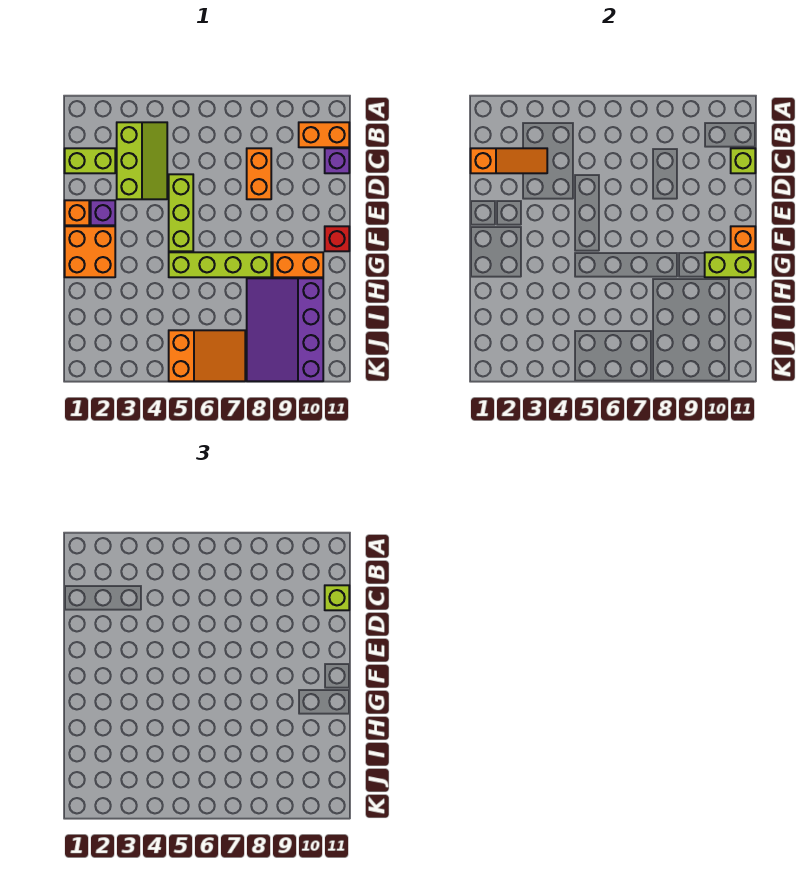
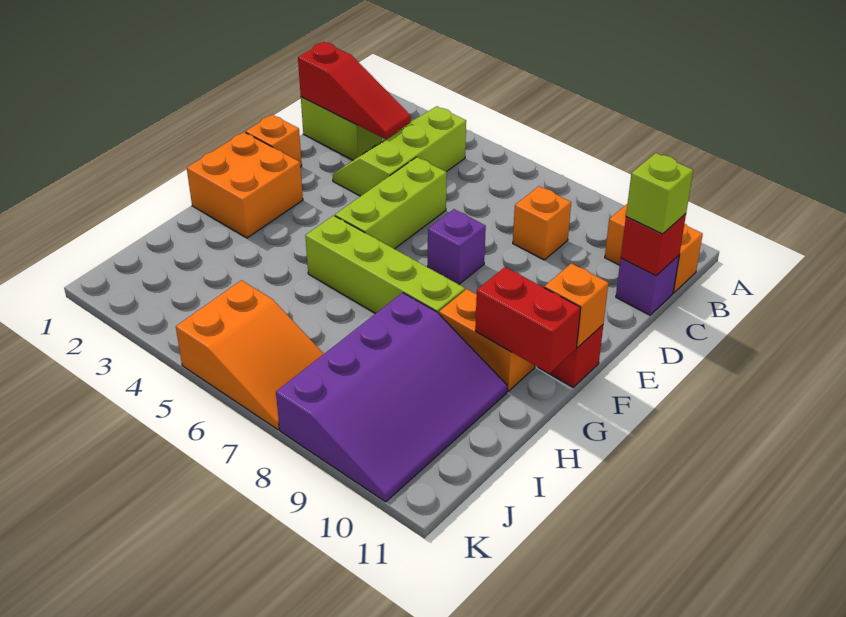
lime slope B3:D4 level 1 top 3 -> lime slope B3:D4 level 1 top 4
orange slope C1:C3 level 2 top 1 -> red slope C1:C3 level 2 top 1
orange brick C8:D8 level 1 -> orange brick C8 level 1
lime brick C11 level 2 -> red brick C11 level 2
purple brick E2 level 1 -> purple brick E7 level 1
lime brick G10:G11 level 2 -> red brick G10:G11 level 2
purple slope H8:K10 level 1 top 10 -> purple slope H8:K10 level 1 top 8

